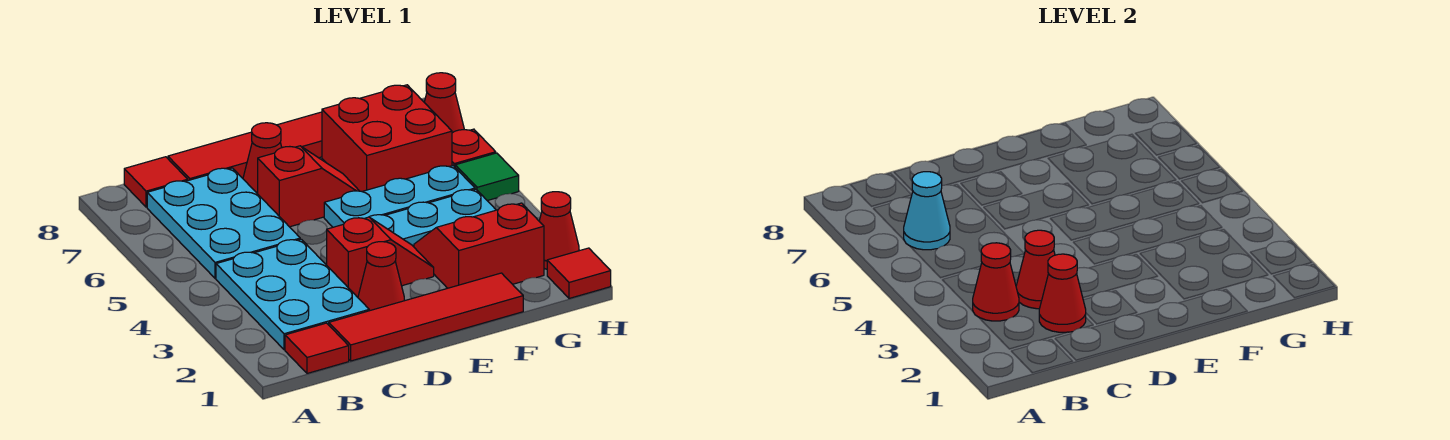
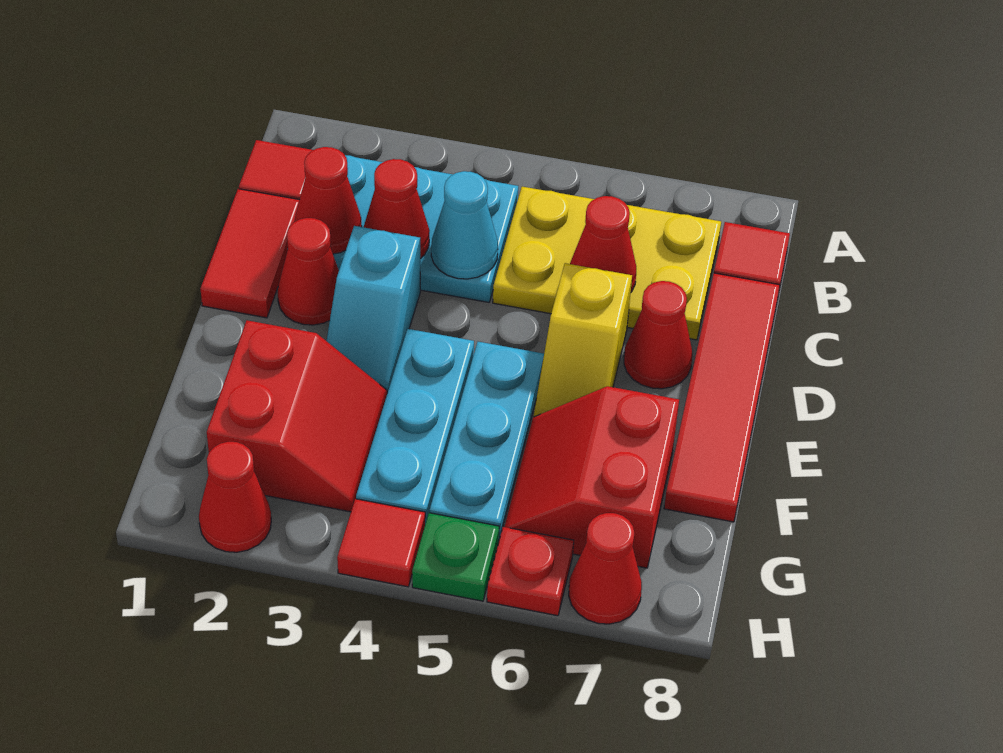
red cone B3 level 2 -> red cone C6 level 2
cyan plate B5:C7 level 1 -> yellow plate B5:C7 level 1
cyan cone B6 level 2 -> cyan cone C4 level 2
red tile C1:F1 level 1 -> red tile C1:D1 level 1
red slope D3:E3 level 1 top D -> cyan slope D3:E3 level 1 top D
red slope D6:E6 level 1 top D -> yellow slope D6:E6 level 1 top D
red brick F6:G7 level 1 -> red slope F6:G7 level 1 top 7
red tile H1 level 1 -> red tile H4 level 1
green tile H5 level 1 -> green plate H5 level 1

